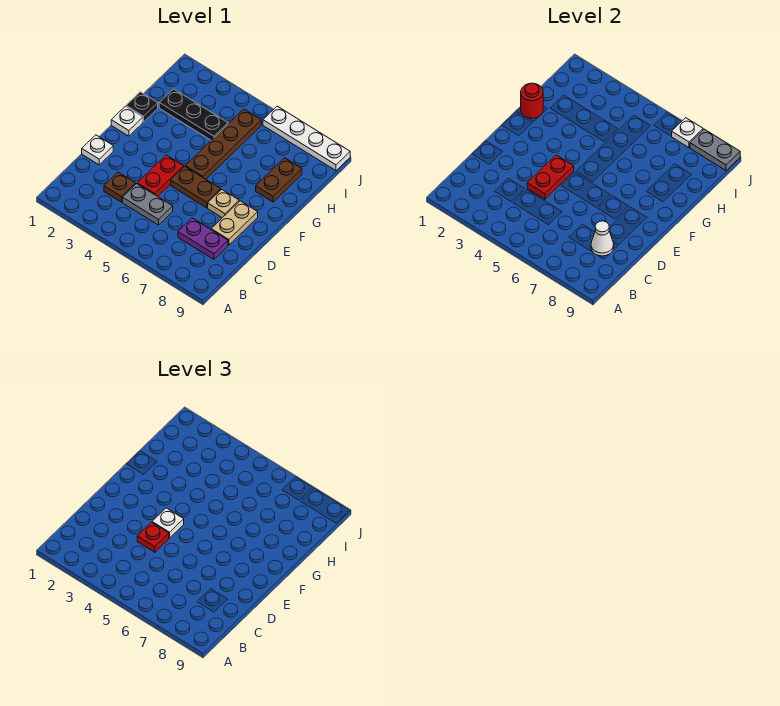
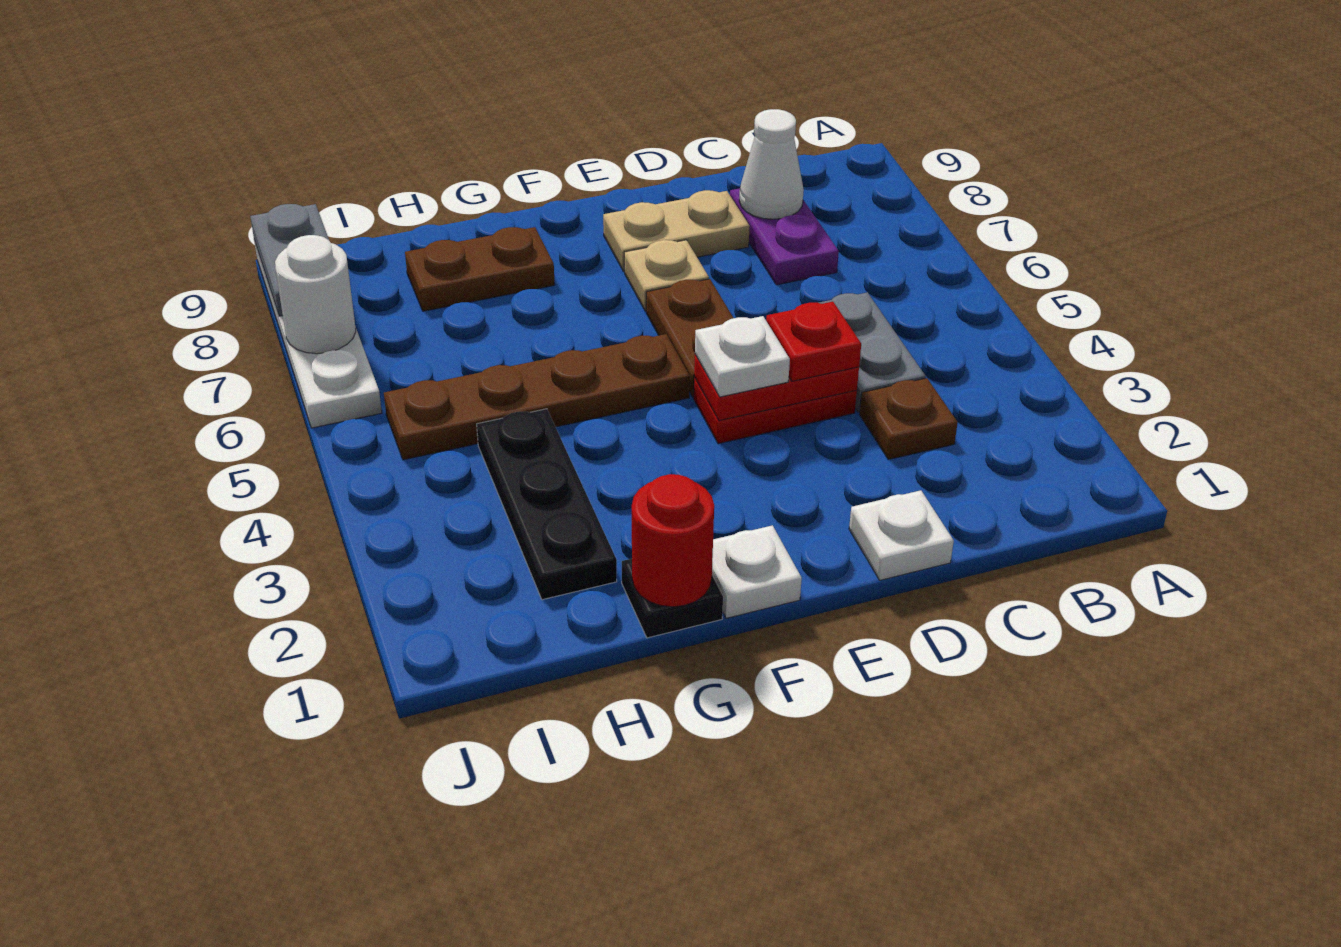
white plate J7 level 2 -> white round brick J7 level 2

